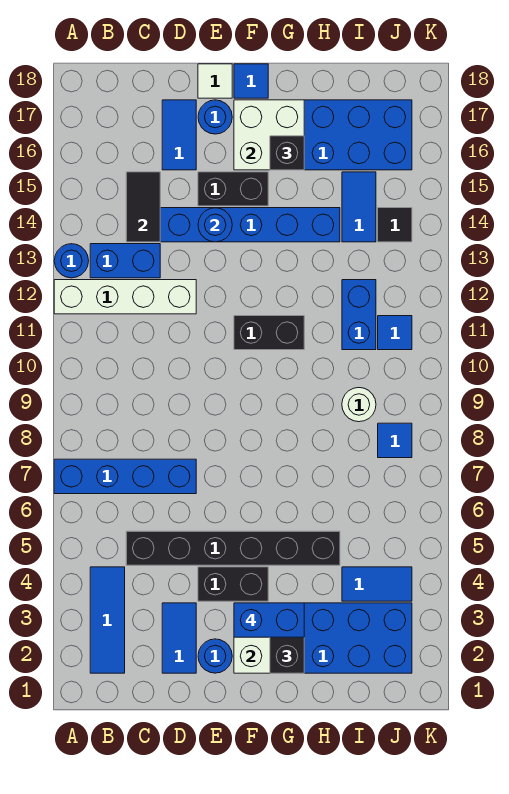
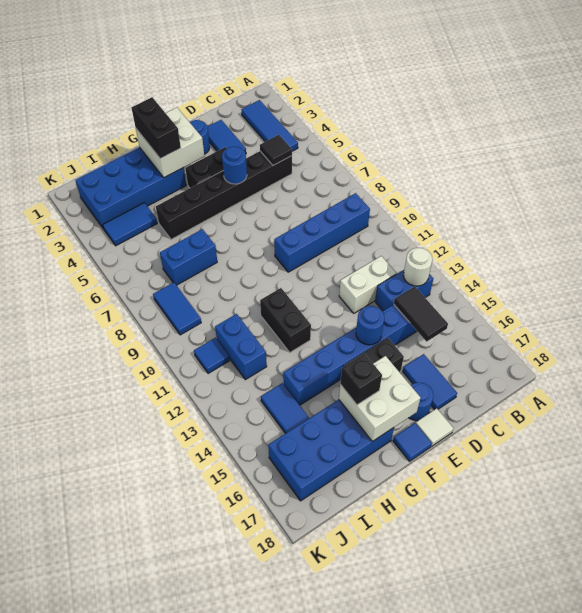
blue brick A7:D7 level 1 -> blue brick B9:E9 level 1
white brick A12:D12 level 1 -> white brick C12:D12 level 1
blue round brick A13 level 1 -> blue round brick E5 level 2
blue brick F3:G3 level 4 -> blue brick H7:I7 level 1
black brick F11:G11 level 1 -> black brick G11:G12 level 1
white round brick I9 level 1 -> white round brick B13 level 2
blue tile J8 level 1 -> blue tile J8:J9 level 1
black tile J14 level 1 -> black tile C5 level 2

